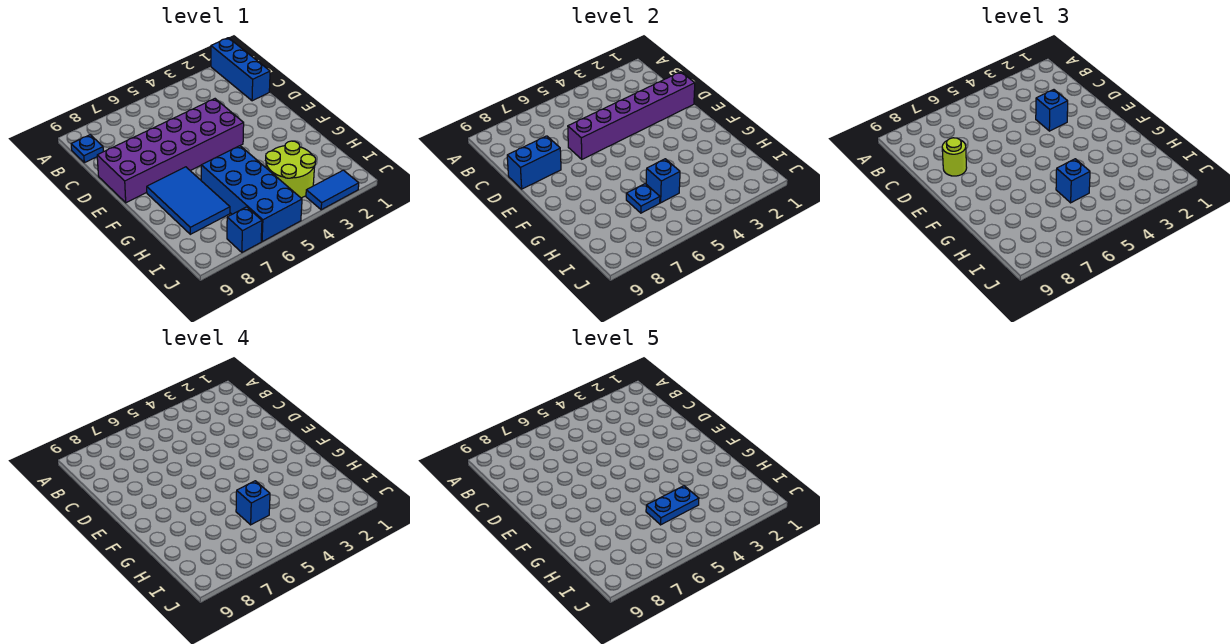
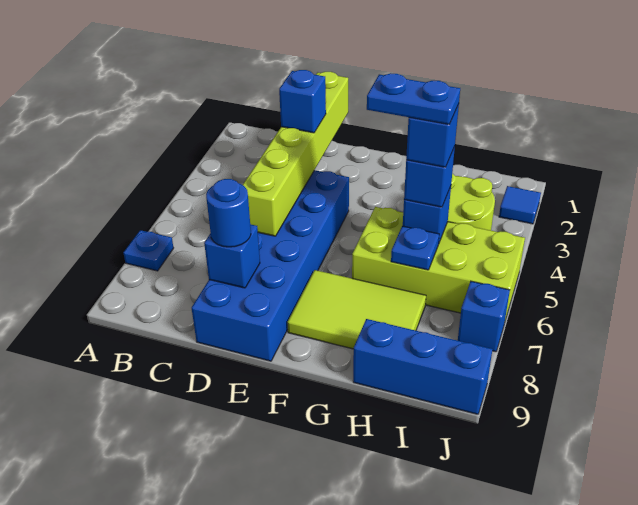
blue brick A1:C1 level 1 -> blue brick H9:J9 level 1
blue plate B9 level 1 -> blue plate A7 level 1
purple brick D1:D6 level 2 -> lime brick D1:D6 level 2
purple brick D4:E9 level 1 -> blue brick D4:E9 level 1
blue brick D8:D9 level 2 -> blue brick D8 level 2
lime round brick D8 level 3 -> blue round brick D8 level 3
blue tile F7:H8 level 1 -> lime tile F7:H8 level 1
blue brick G5:J6 level 1 -> lime brick G5:J6 level 1
blue plate H4:H5 level 5 -> blue plate G5:H5 level 5
blue tile J2:J3 level 1 -> blue tile J2 level 1

